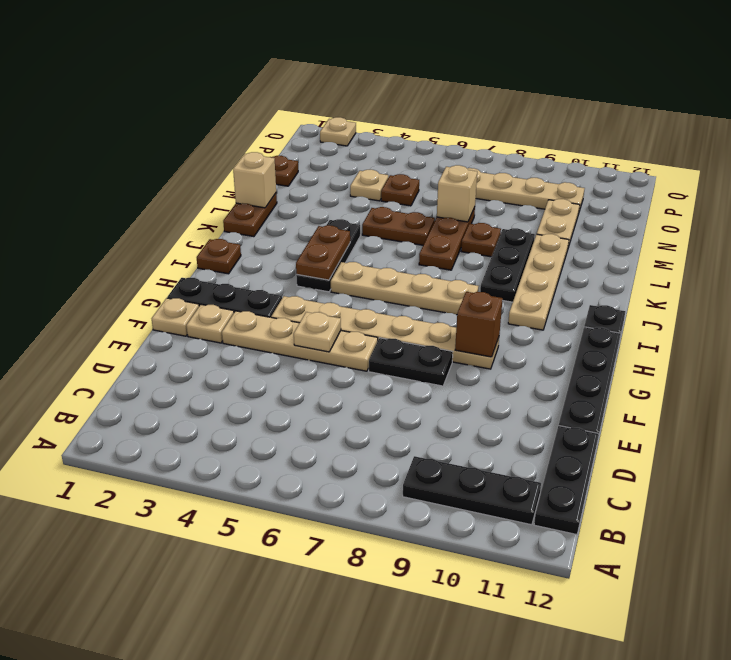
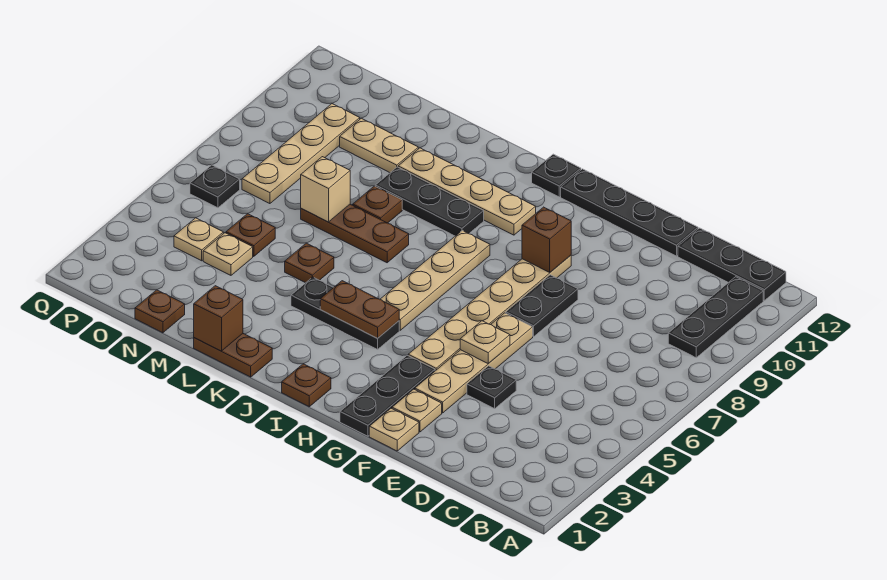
none -> black plate E4 level 1
tan brick L1 level 2 -> brown brick L1 level 2
brown plate L5:L6 level 1 -> brown plate L5 level 1
none -> black plate P6 level 1
tan plate Q2 level 1 -> tan plate O4 level 1

